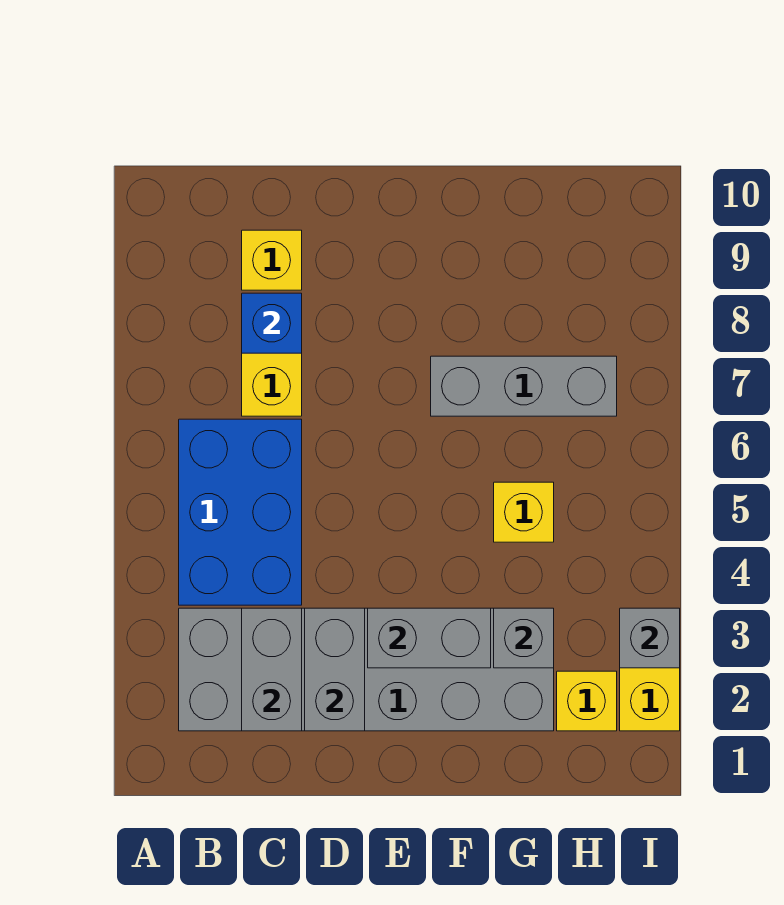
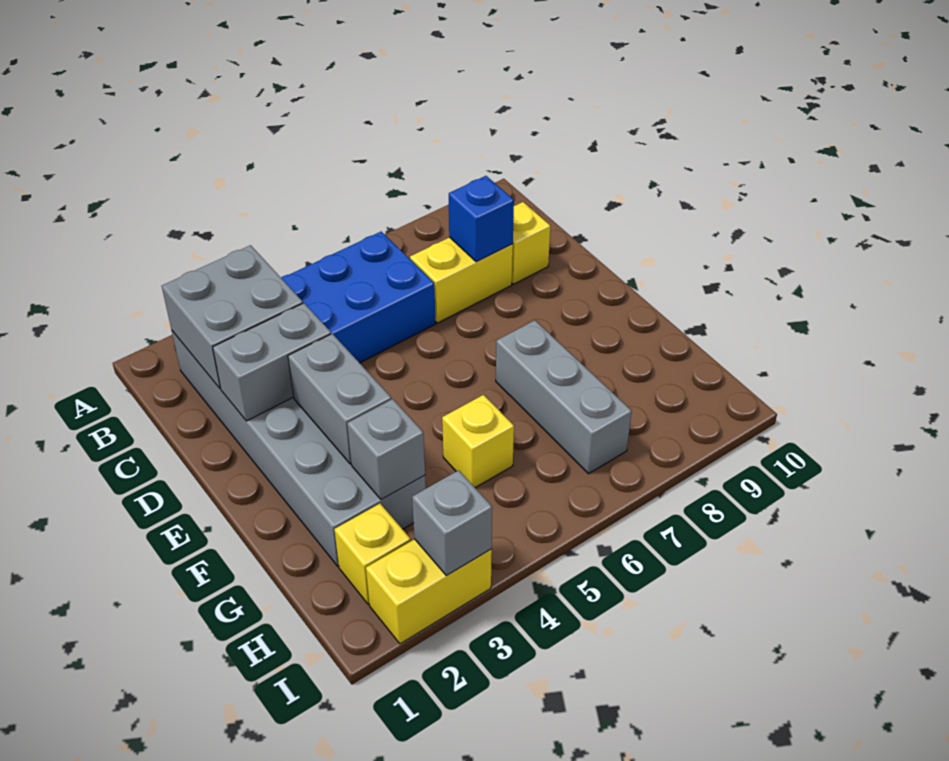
grey brick C2:C3 level 2 -> grey brick B2:C3 level 2

